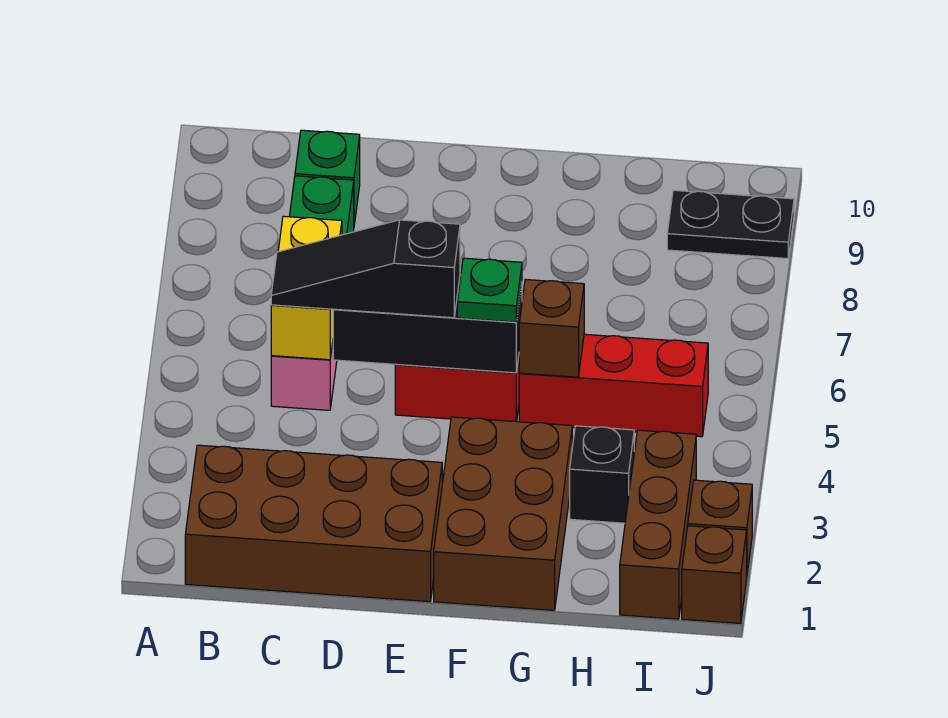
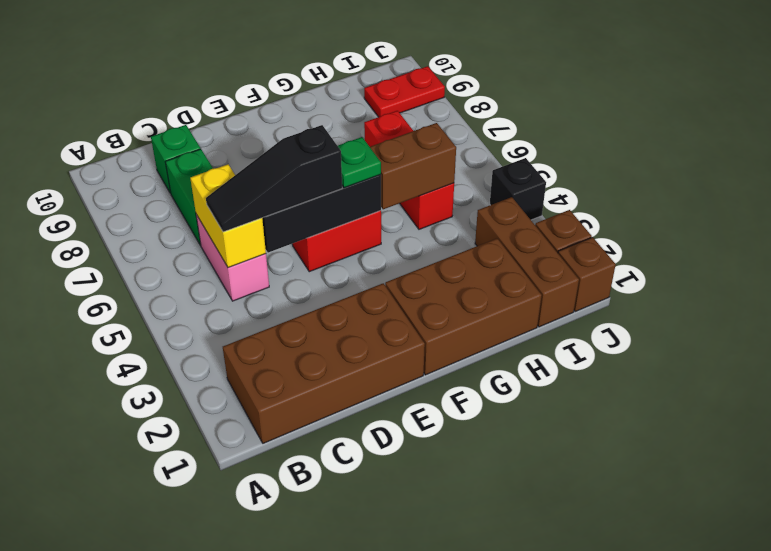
brown brick F1:G3 level 1 -> brown brick F1:H2 level 1
red brick G5:I5 level 1 -> red brick H5:H7 level 1
brown brick G5 level 2 -> brown brick G5:H5 level 2
black brick H3 level 1 -> black brick J4 level 1
black plate I9:J9 level 1 -> red plate I9:J9 level 1

